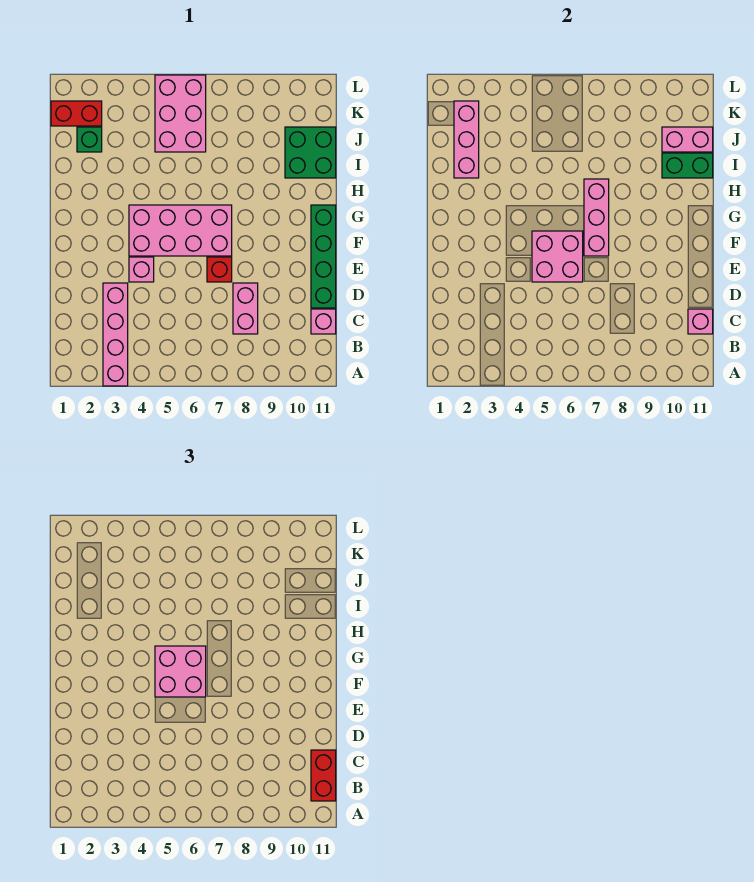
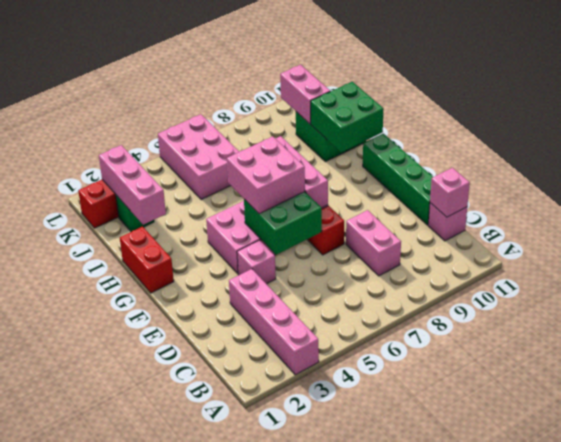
red brick B11:C11 level 3 -> red brick G1:H1 level 1
pink brick E5:F6 level 2 -> green brick E5:F6 level 2
green brick I10:I11 level 2 -> green brick H10:I11 level 2
pink brick J10:J11 level 2 -> pink brick J10:K10 level 2

